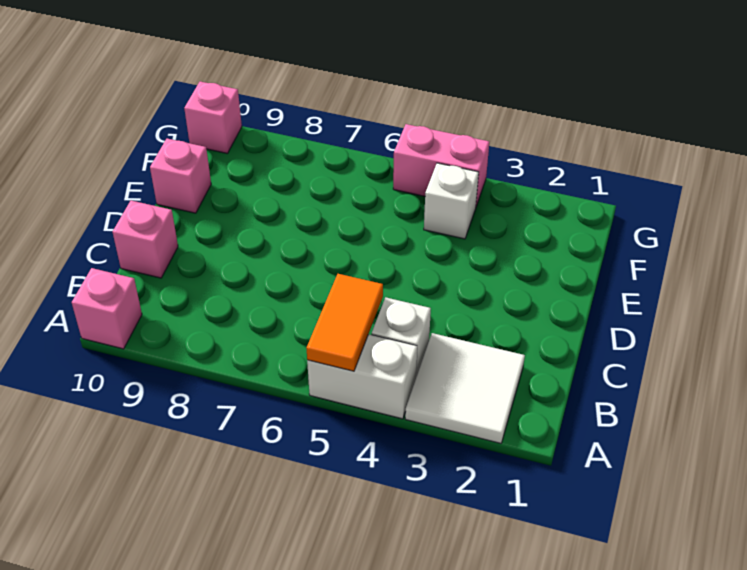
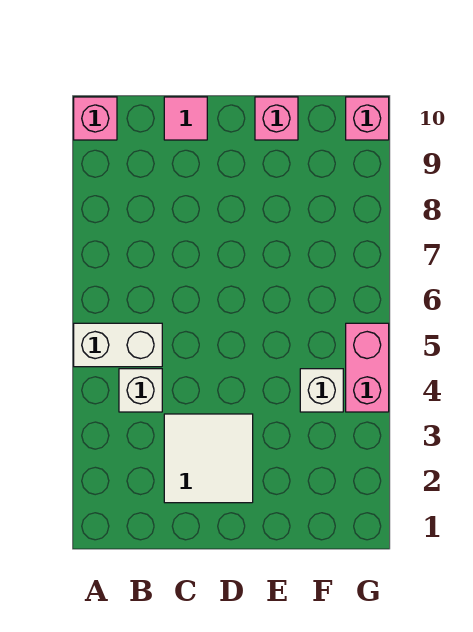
white tile A2:B3 level 1 -> white tile C2:D3 level 1
white brick A4:A5 level 1 -> white brick A5:B5 level 1
orange tile A5:B5 level 2 -> none
pink brick C10 level 1 -> pink tile C10 level 1

